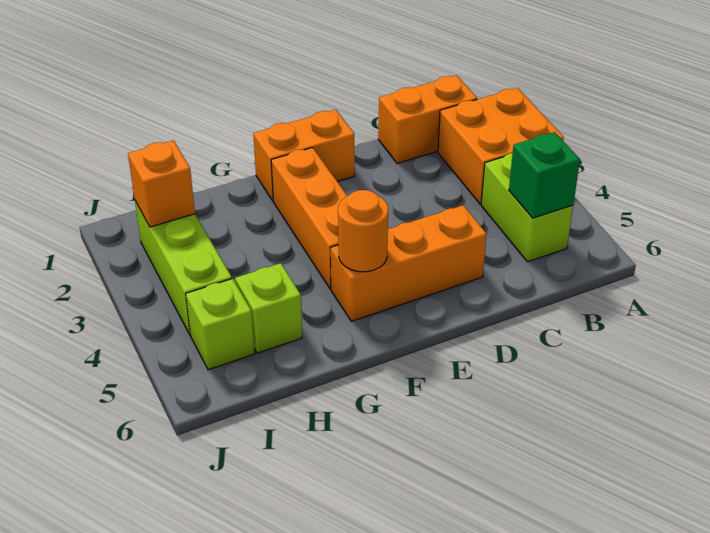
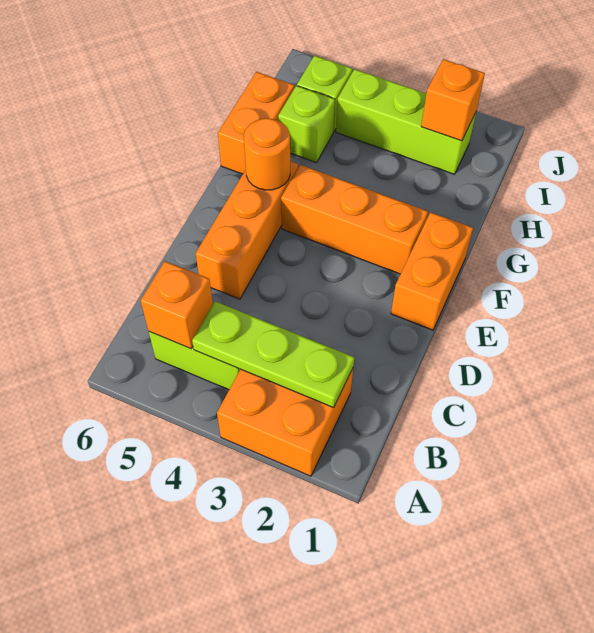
orange brick B1:C1 level 1 -> orange brick G6:H6 level 1
none -> lime plate B2:B4 level 2
green brick B5 level 2 -> orange brick B5 level 2

